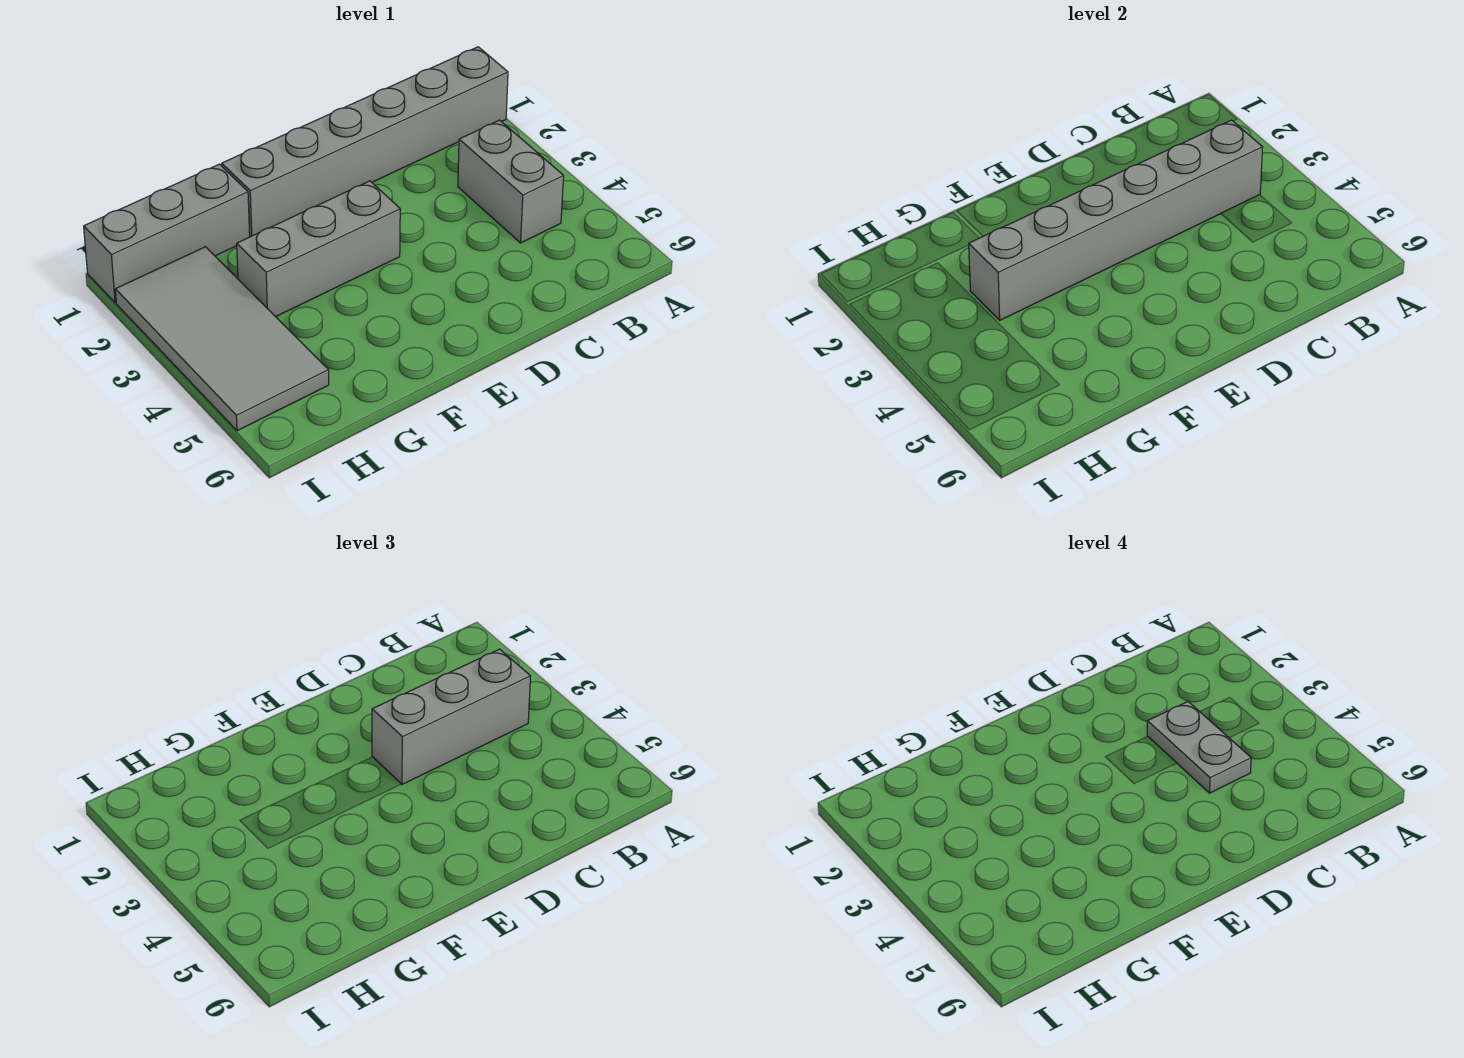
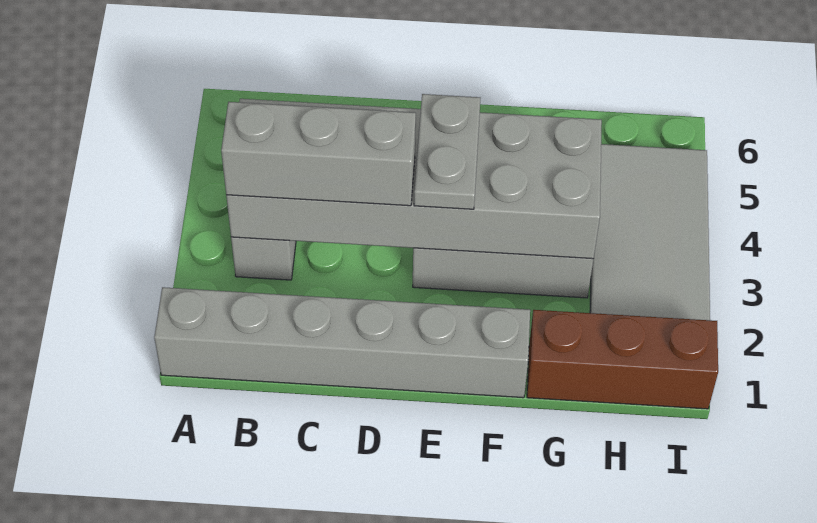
grey brick B3:G3 level 2 -> grey brick B3:G4 level 2
grey plate C3:C4 level 4 -> grey plate E3:E4 level 3
grey brick G1:I1 level 1 -> brown brick G1:I1 level 1

